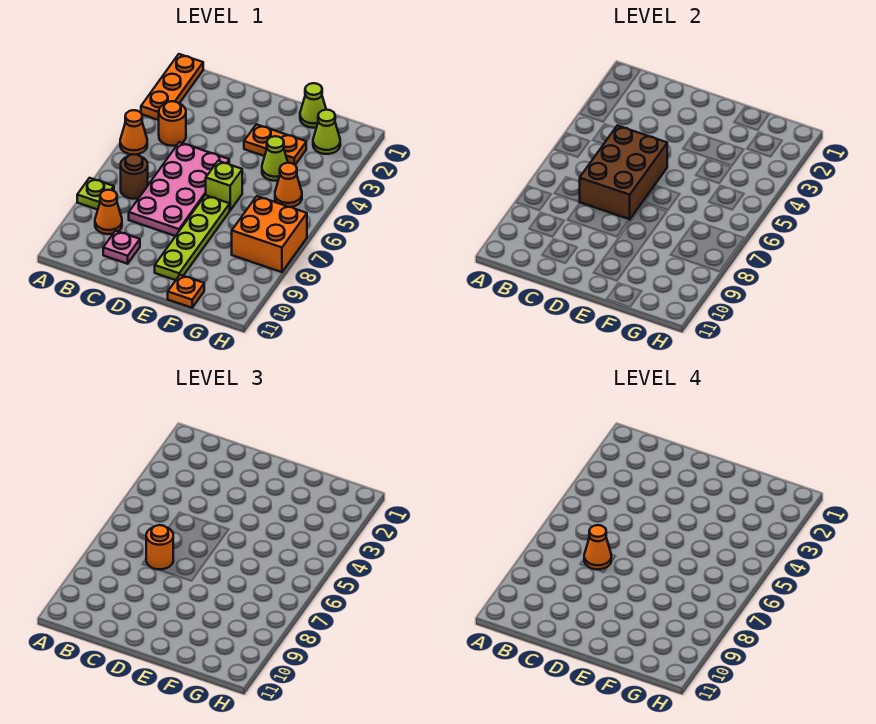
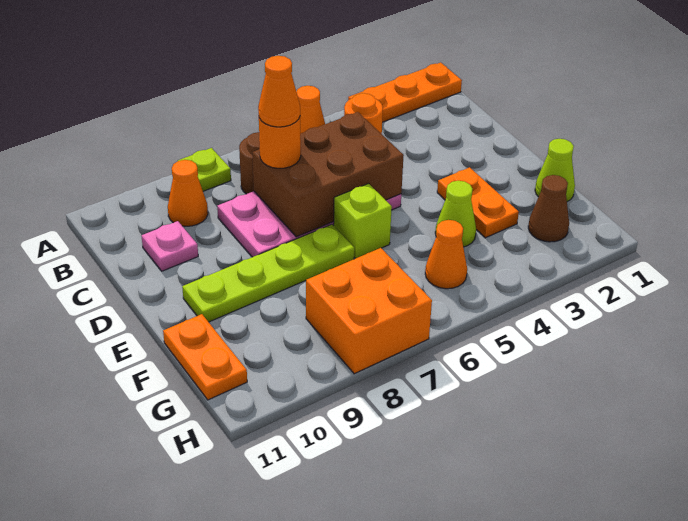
orange plate F11 level 1 -> orange plate F11:G11 level 1
lime cone G2 level 1 -> brown cone G2 level 1

